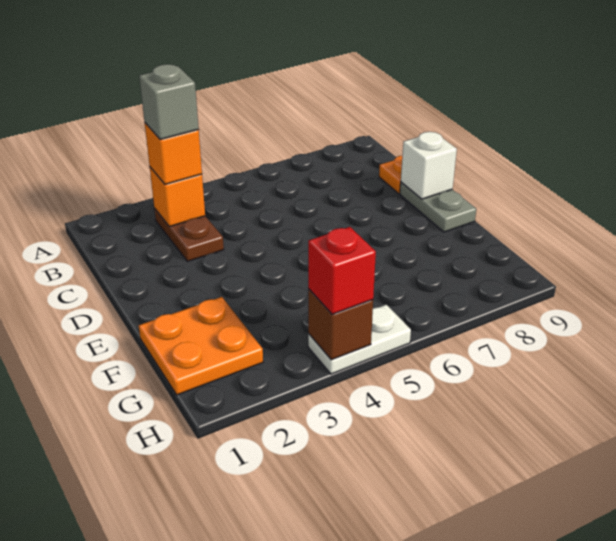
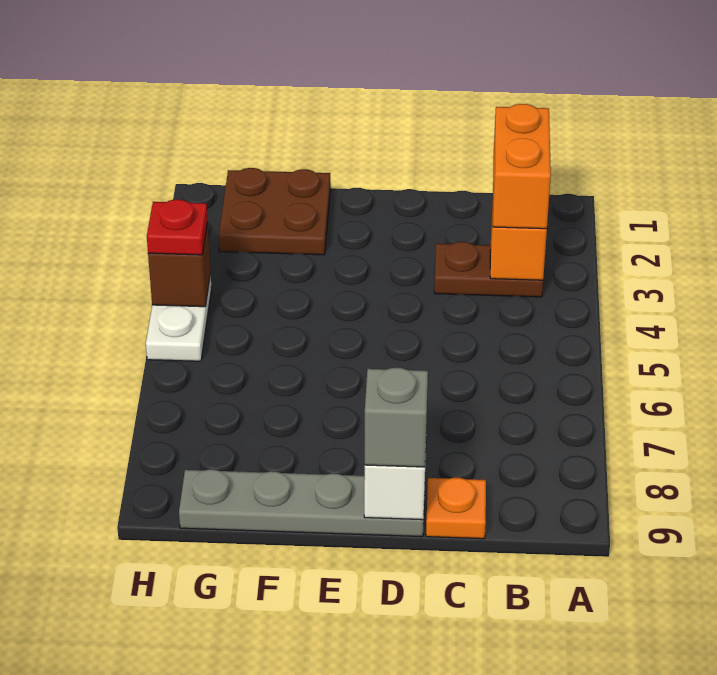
orange brick B3 level 3 -> orange brick B2:B3 level 3
grey brick B3 level 4 -> grey brick D9 level 3
grey plate D9:E9 level 1 -> grey plate D9:G9 level 1
orange plate F1:G2 level 1 -> brown plate F1:G2 level 1
red brick H4 level 3 -> red plate H4 level 3

